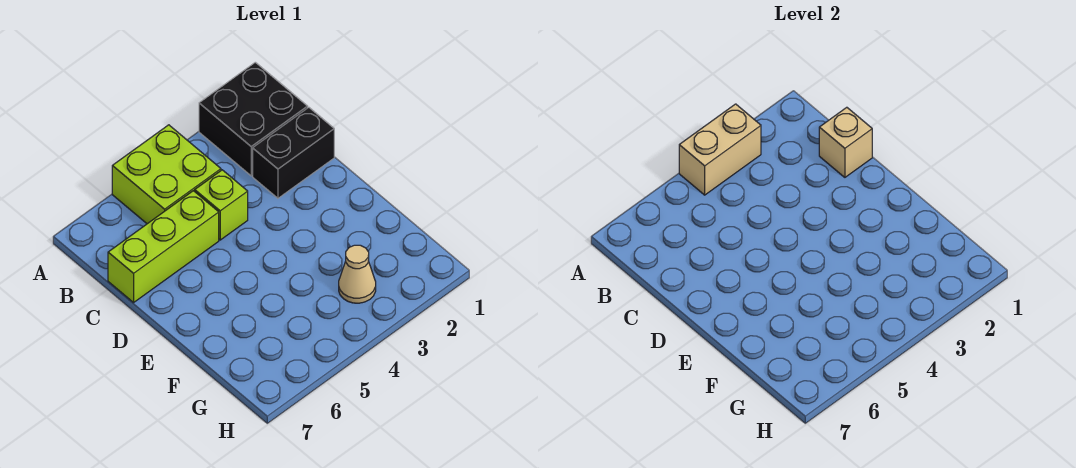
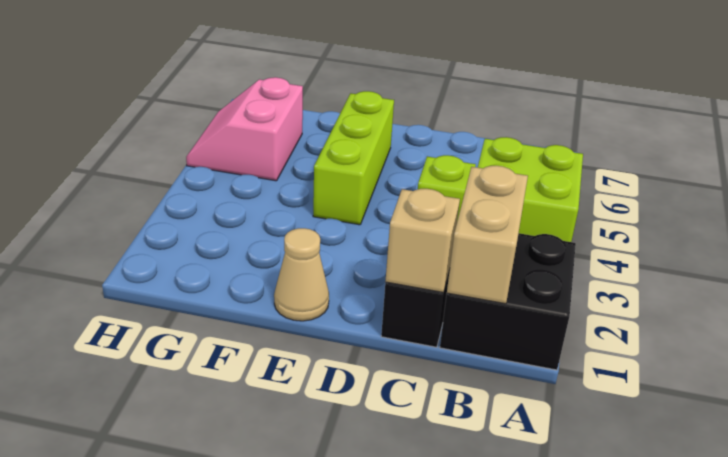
tan brick A3:A4 level 2 -> tan brick B1:B2 level 2
lime brick C5:C7 level 1 -> lime brick E4:E6 level 1
tan cone G3 level 1 -> tan cone E1 level 1
none -> pink slope G5:H6 level 1 top G

